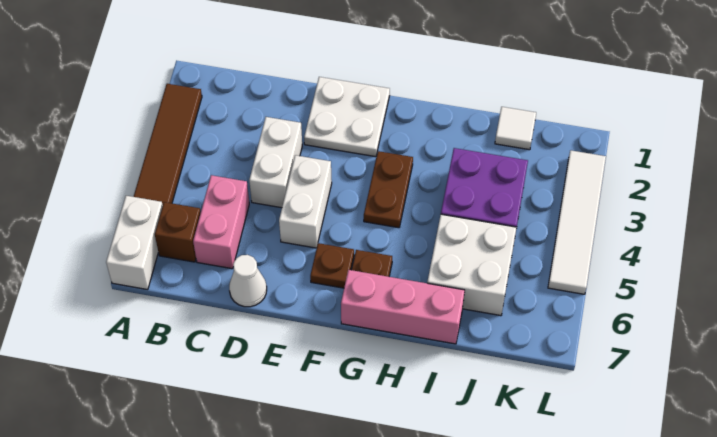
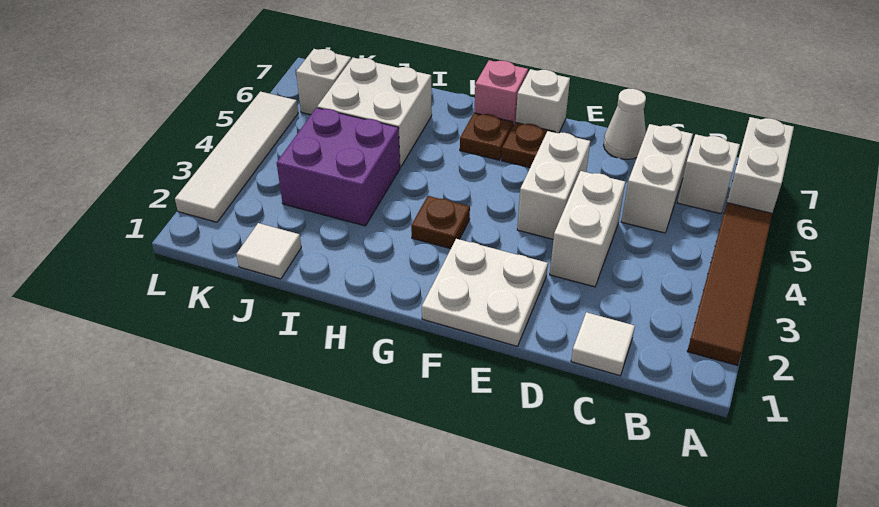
brown brick B6 level 1 -> white brick B6 level 1
none -> white tile C1 level 1
pink brick C5:C6 level 1 -> white brick C5:C6 level 1
none -> white brick F7 level 1
brown plate G3:G4 level 1 -> brown plate G3 level 1
pink brick G7:I7 level 1 -> pink brick G7 level 1
none -> white brick K6 level 1

